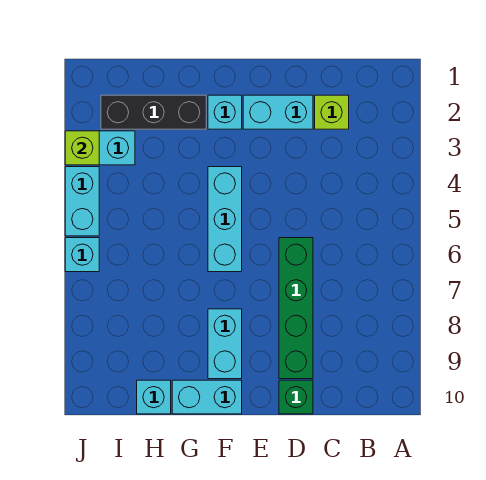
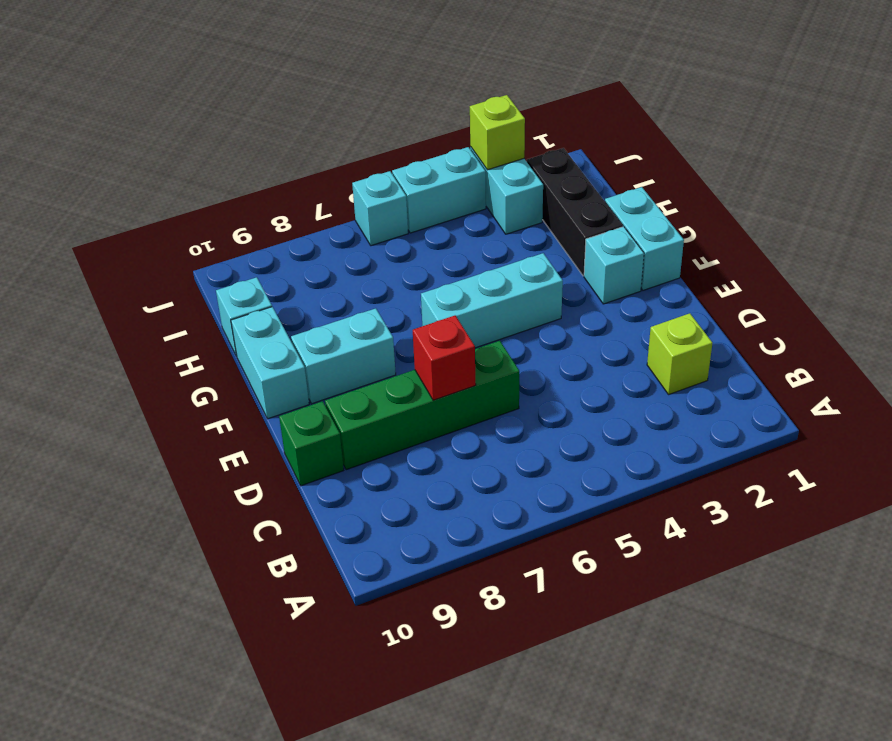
cyan brick D2:E2 level 1 -> cyan brick F1:G1 level 1
none -> red brick D7 level 2

